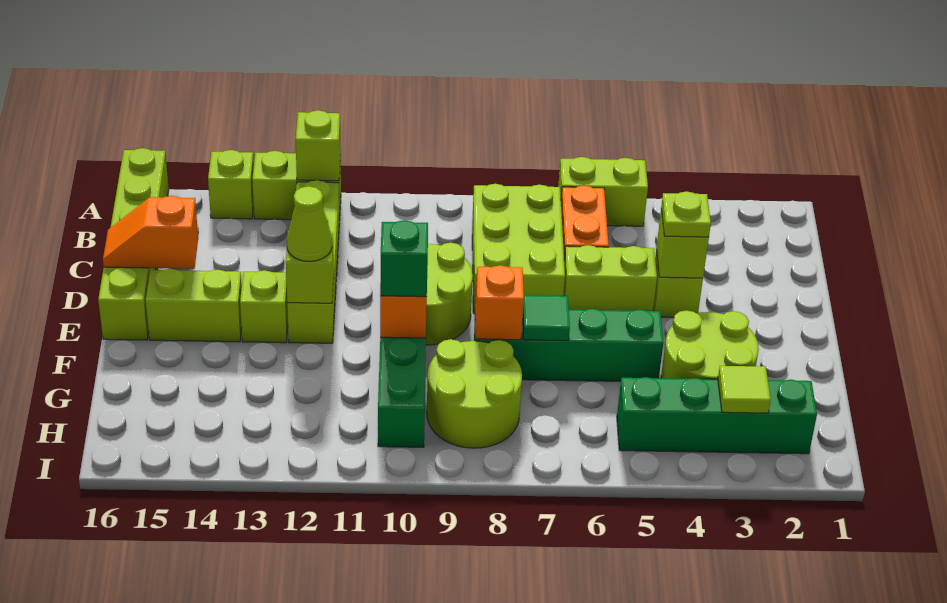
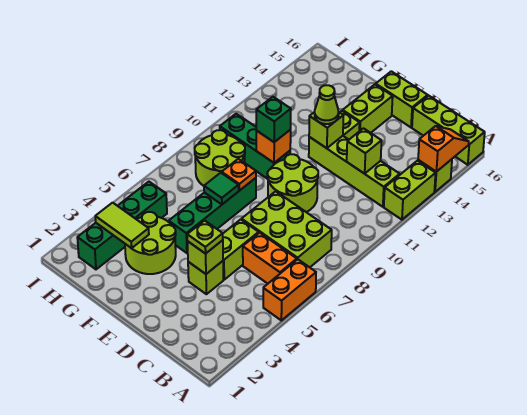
lime brick A5:A6 level 1 -> orange brick A5:A6 level 1
lime brick A12 level 2 -> lime brick C12 level 2
orange slope D15:D16 level 2 top 15 -> orange slope A14:A15 level 2 top 14
orange brick F8 level 2 -> orange plate F8 level 2
lime tile H3 level 2 -> lime tile G3:H3 level 2

